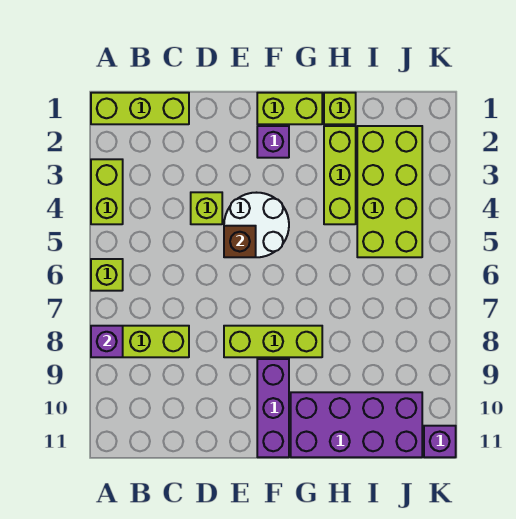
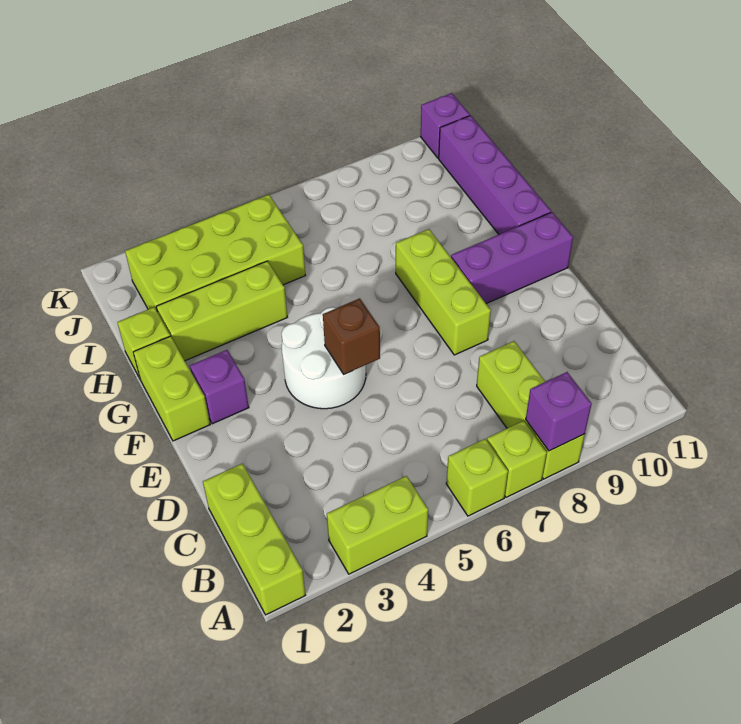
lime brick D4 level 1 -> lime brick A7 level 1
purple brick G10:J11 level 1 -> purple brick G11:J11 level 1

